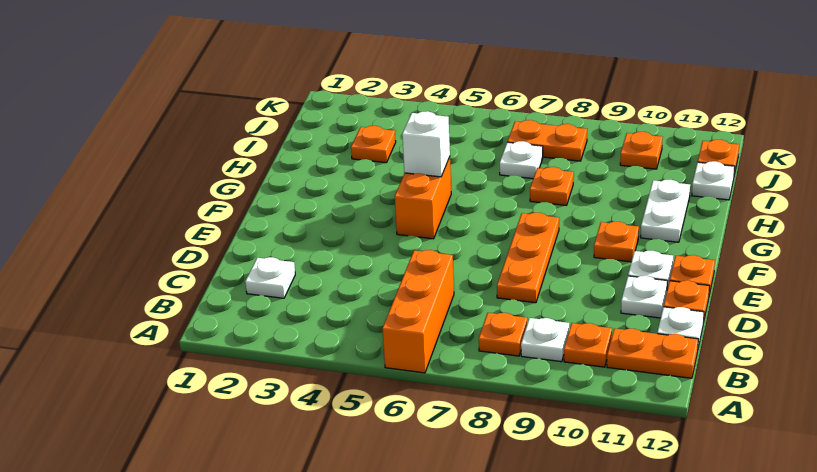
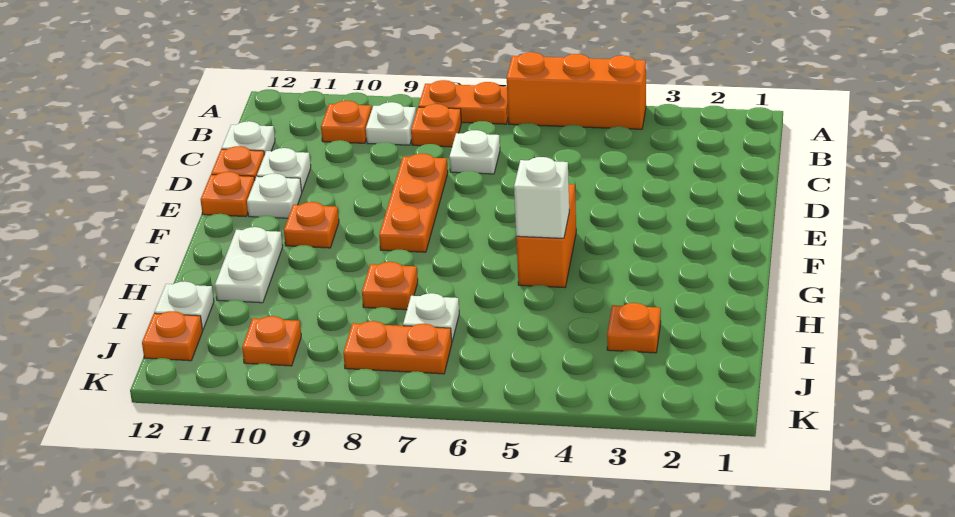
orange brick A6:C6 level 1 -> orange brick A4:A6 level 1
orange plate B11:B12 level 1 -> orange plate A7:A8 level 1
white plate C2 level 1 -> white plate C7 level 1

